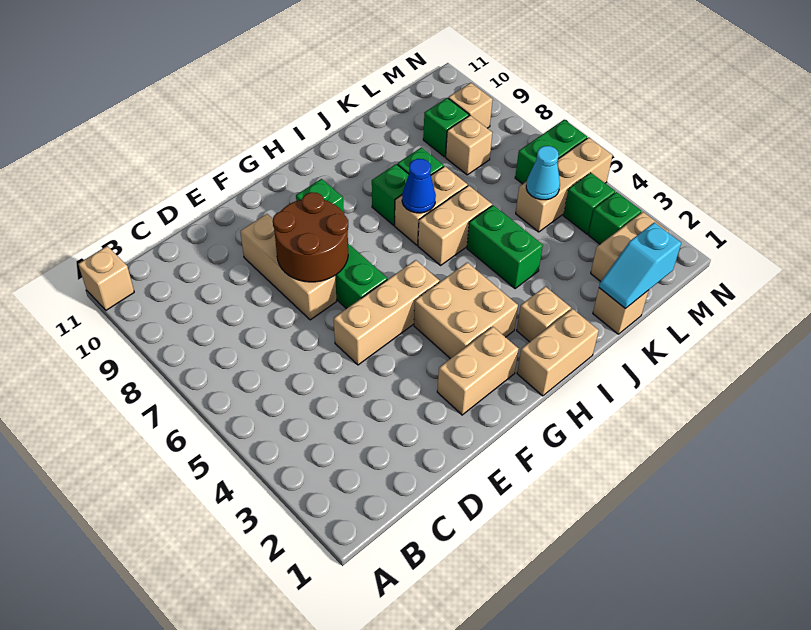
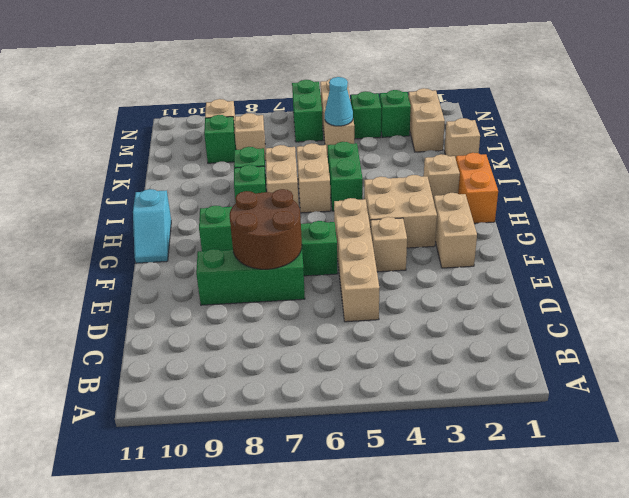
tan brick A11 level 1 -> tan brick F4 level 1
tan brick E5:G5 level 1 -> tan brick D5:G5 level 1
tan brick E7:E9 level 1 -> green brick E7:E9 level 1
tan brick H1:I1 level 1 -> orange brick H1:I1 level 1
blue cone I7 level 2 -> none
green brick J4:J5 level 1 -> green brick I5:J5 level 1
cyan slope K1:L1 level 2 top L -> cyan slope G11:H11 level 1 top H

